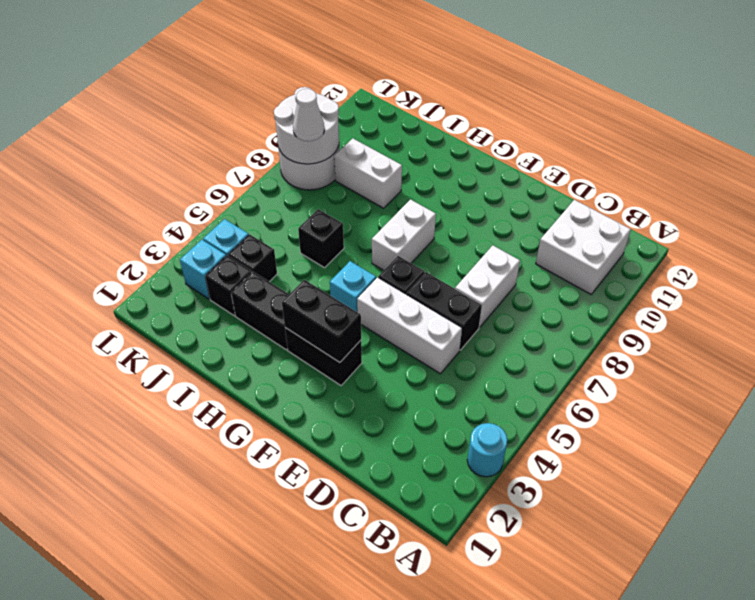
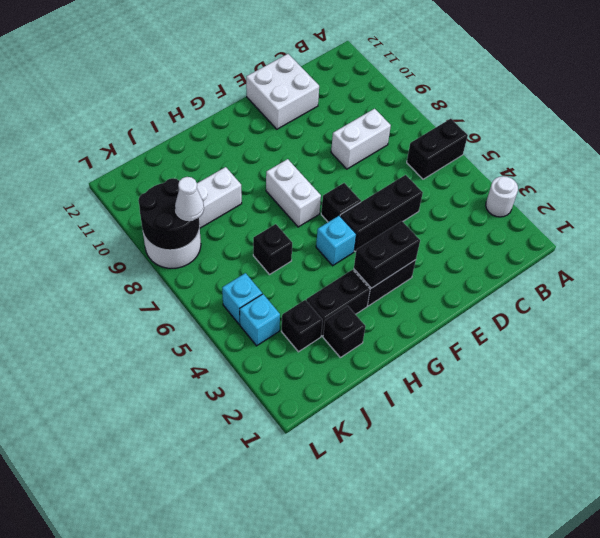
cyan round brick A3 level 1 -> white round brick A3 level 1
white brick B10:C11 level 1 -> white brick D11:E12 level 1
white brick D5:F5 level 1 -> black brick D5:F5 level 1
black brick D6:E6 level 1 -> black brick A6:B6 level 1
white brick D7:D8 level 1 -> white brick C8:D8 level 1
black brick J4 level 1 -> black brick I2 level 1
cyan brick K3 level 1 -> cyan brick K5 level 1
white round brick K8:L9 level 2 -> black round brick K8:L9 level 2

